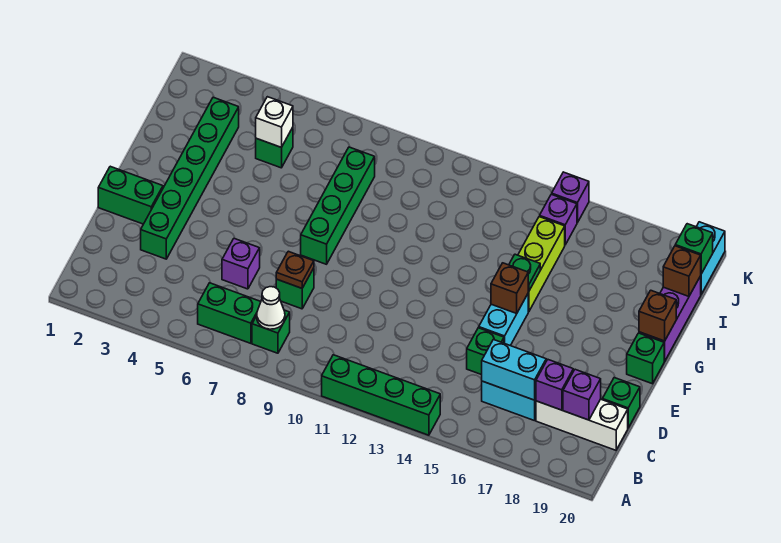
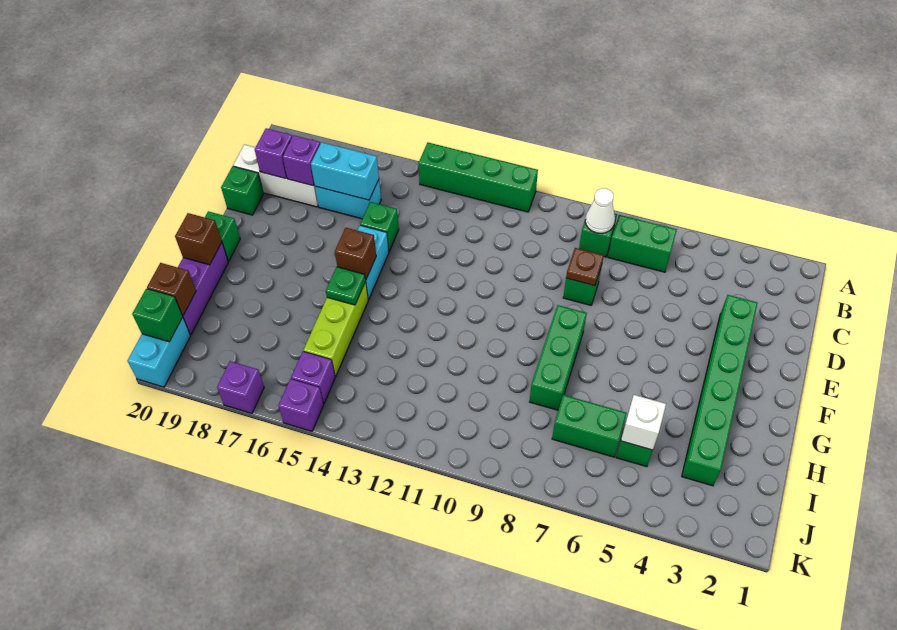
purple brick D6 level 1 -> purple brick K17 level 1
green brick E1:E2 level 1 -> green brick I6:I7 level 1
green brick F8:I8 level 1 -> green brick F8:H8 level 1

